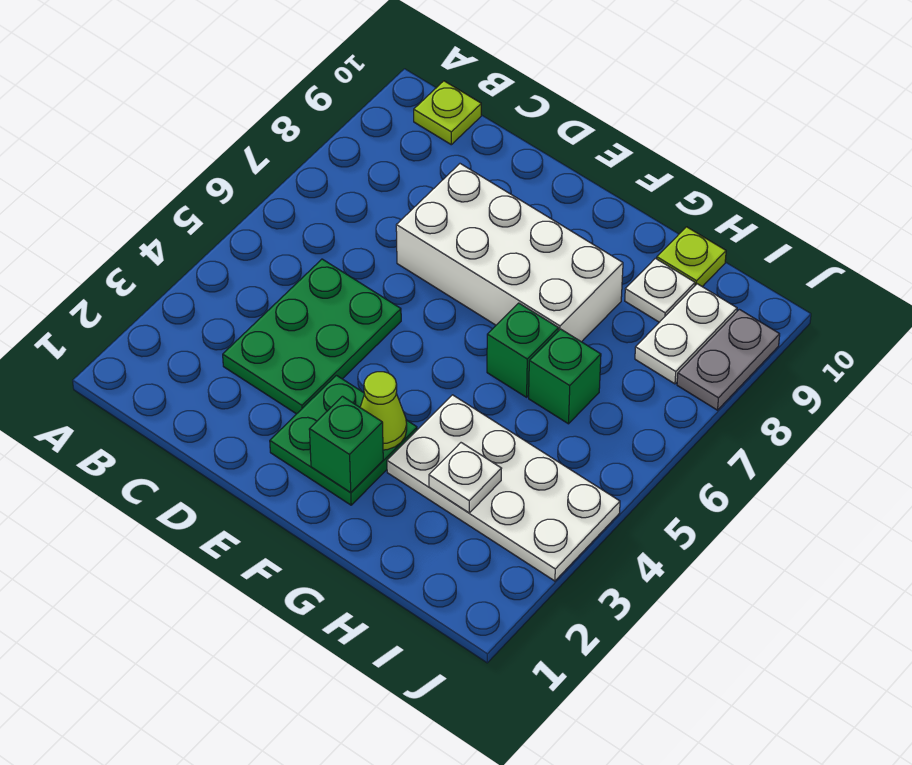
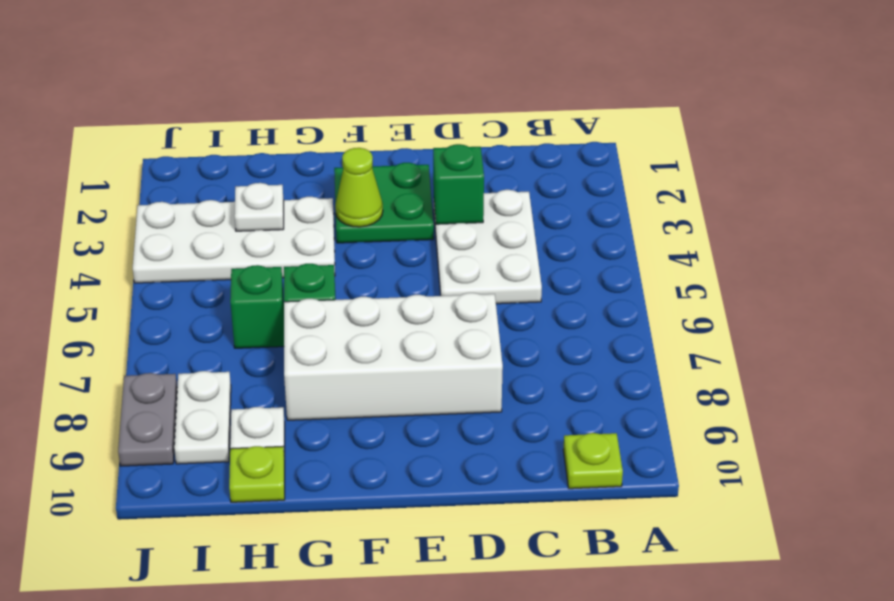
green plate C3:D5 level 1 -> white plate C3:D5 level 1
green brick F2 level 2 -> green brick D3 level 2

